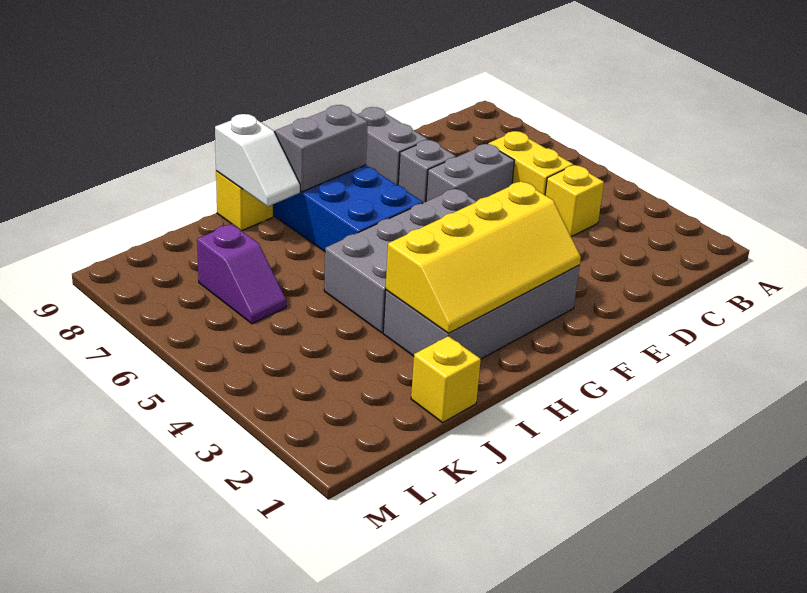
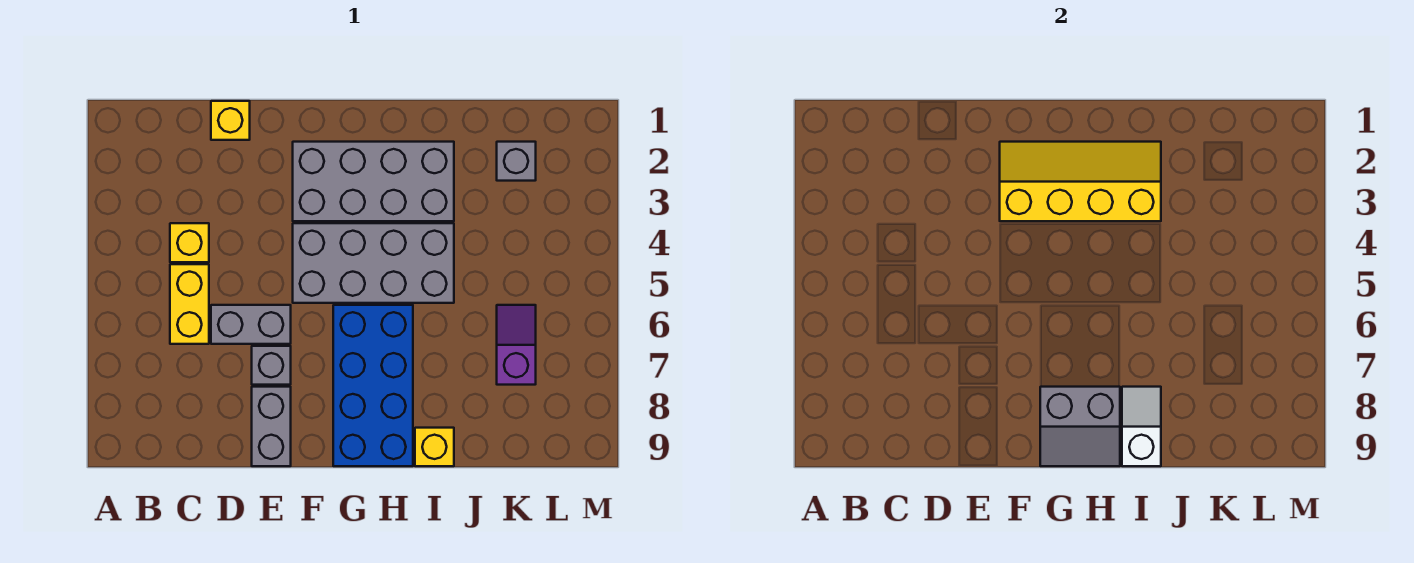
yellow brick J1 level 1 -> yellow brick D1 level 1
none -> grey brick K2 level 1

